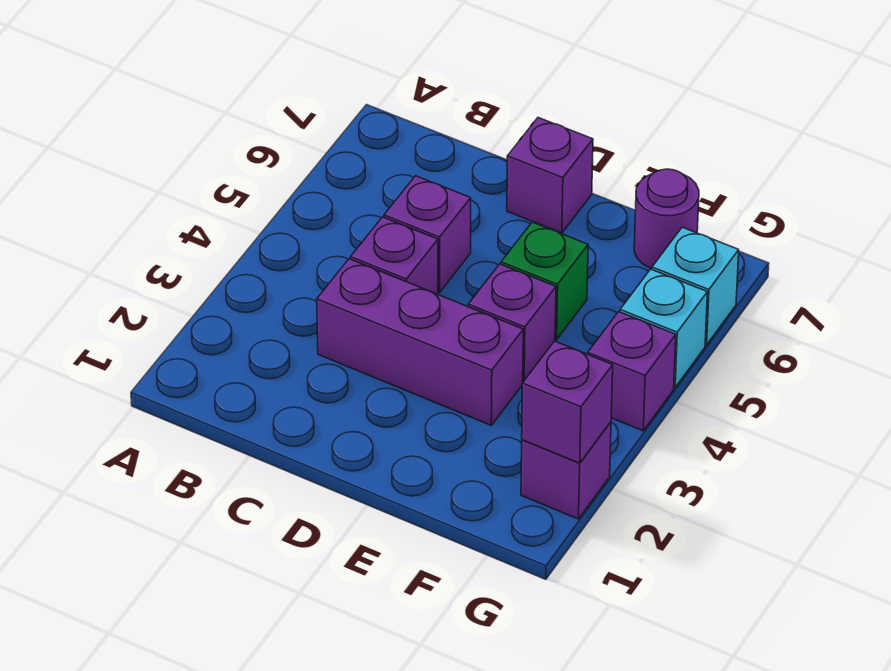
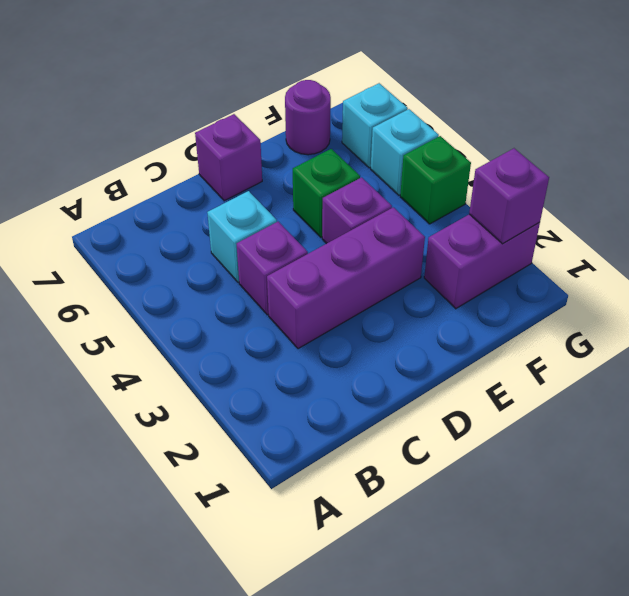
purple brick C5 level 1 -> cyan brick C5 level 1
purple brick G2 level 1 -> purple brick F2:G2 level 1
purple brick G4 level 1 -> green brick G4 level 1

